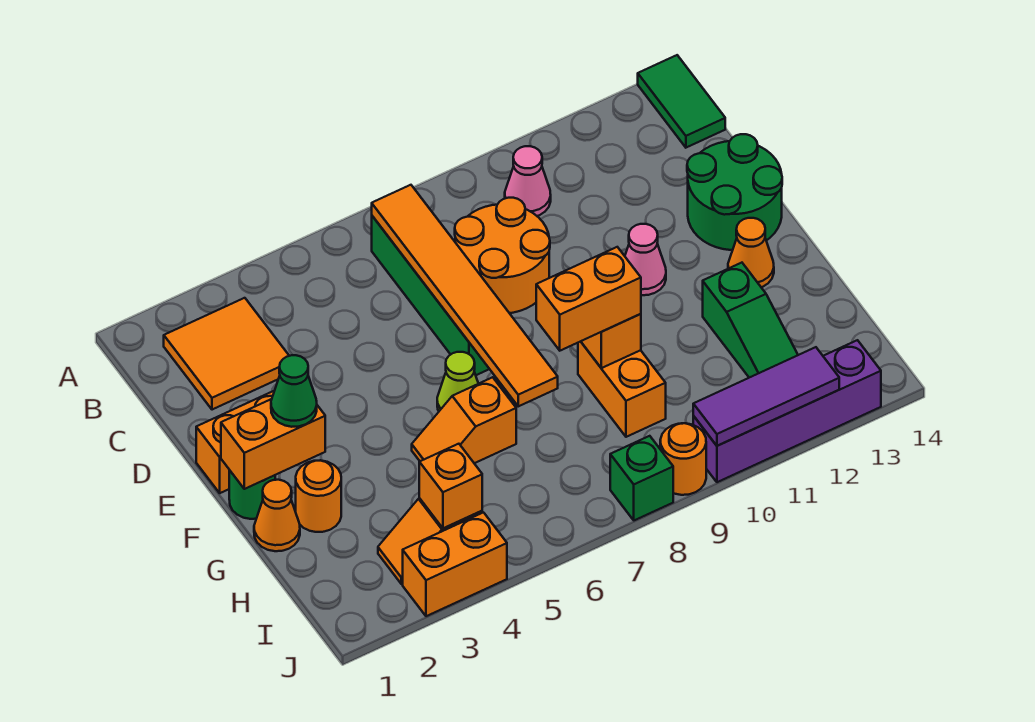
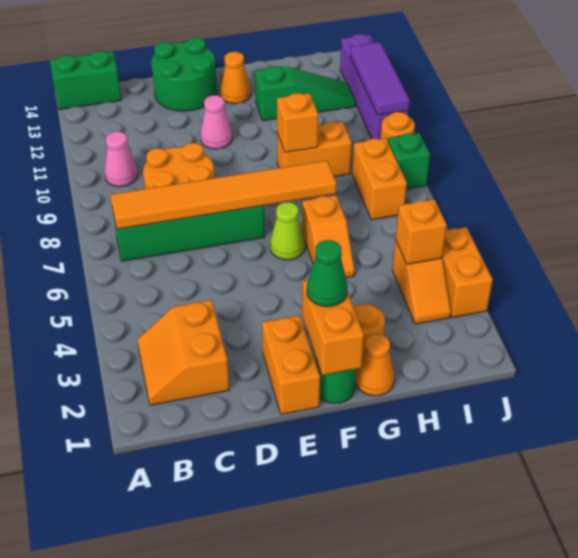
green tile A14:B14 level 1 -> green brick A14:B14 level 1
orange tile B2:C3 level 1 -> orange slope B2:C3 level 1 top C
orange brick G8:G9 level 3 -> orange brick I7:I8 level 1

